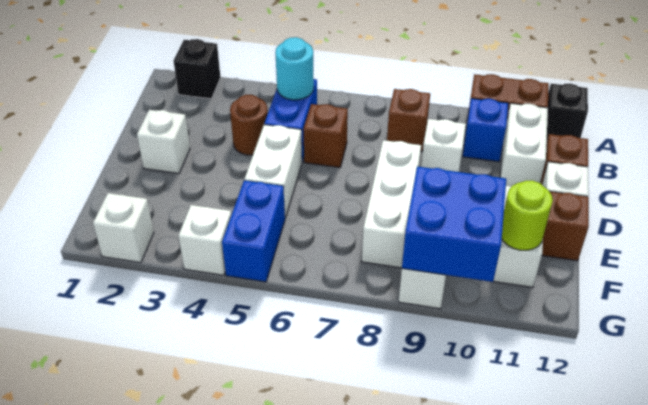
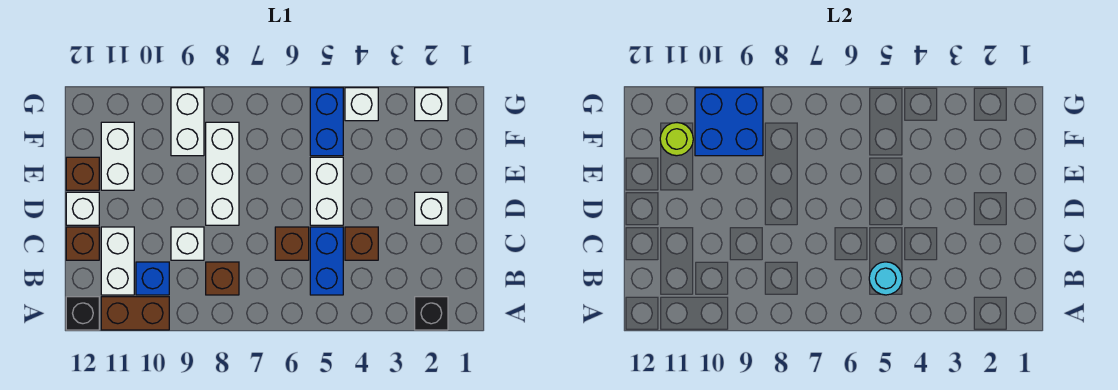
brown round brick C4 level 1 -> brown brick C4 level 1

